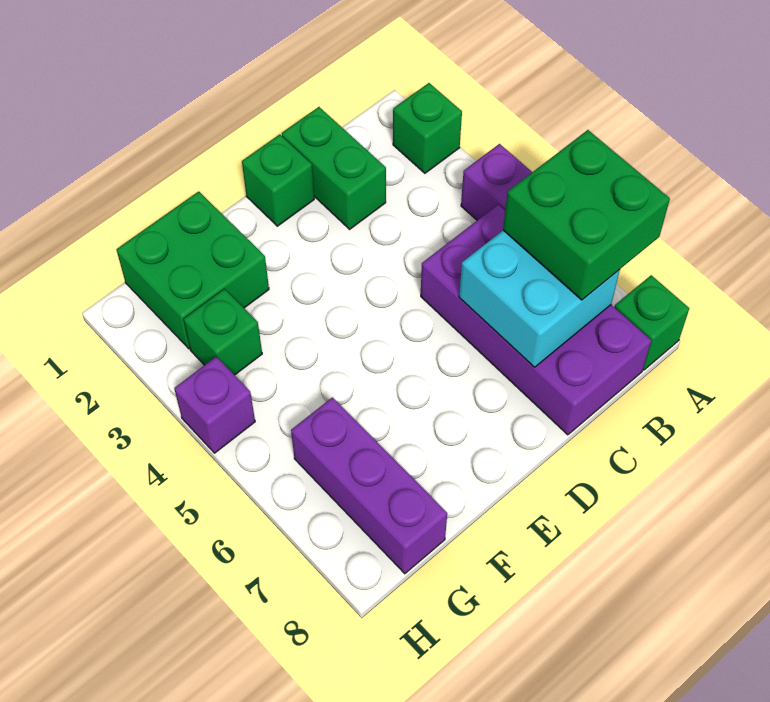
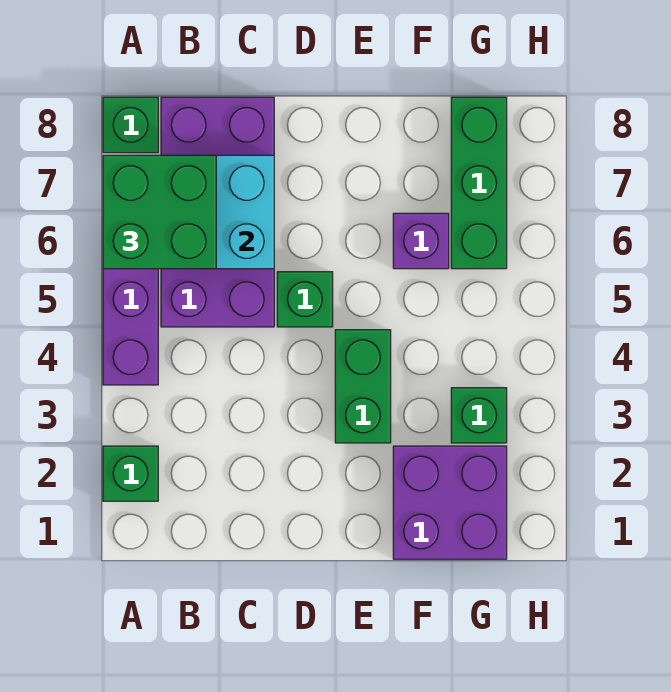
green brick C1:C2 level 1 -> green brick E3:E4 level 1
green brick D1 level 1 -> green brick D5 level 1
green brick F1:G2 level 1 -> purple brick F1:G2 level 1
purple brick G6:G8 level 1 -> green brick G6:G8 level 1
purple brick H4 level 1 -> purple brick F6 level 1

